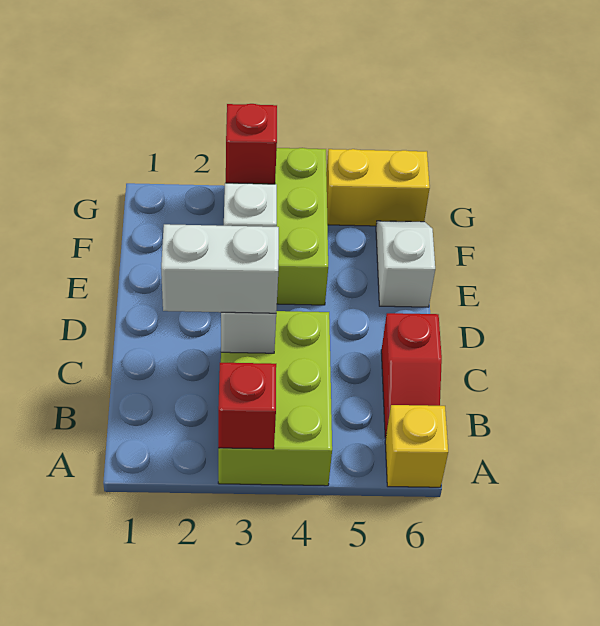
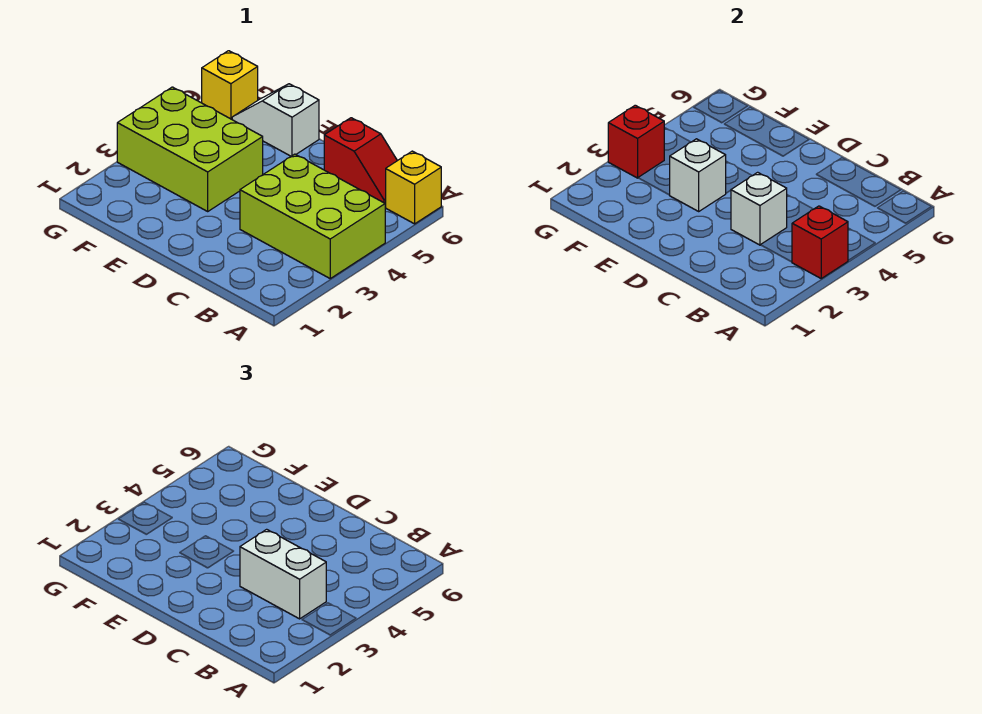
white brick C2:C3 level 3 -> white brick B3:C3 level 3
yellow brick G5:G6 level 1 -> yellow brick G6 level 1

